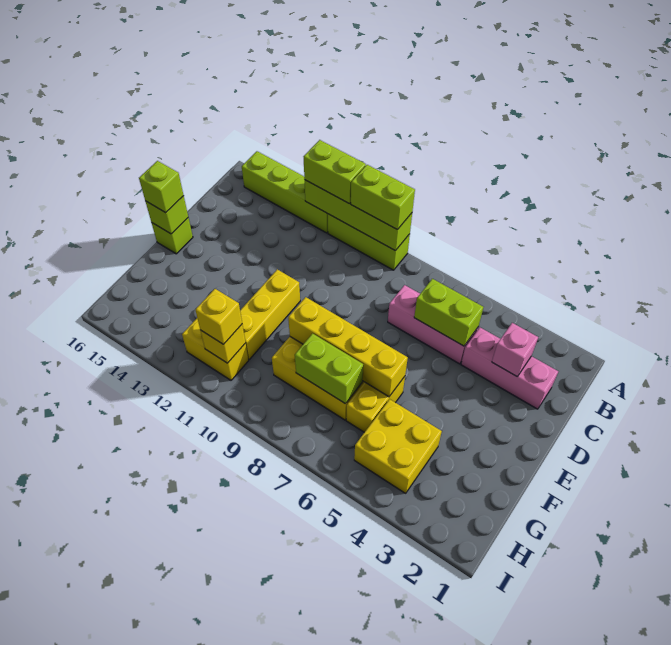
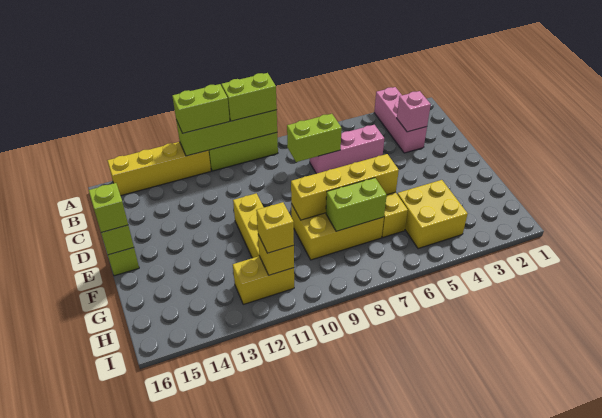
lime brick A12:A15 level 1 -> yellow brick A12:A15 level 1
pink brick C2:C4 level 1 -> pink brick A3:C3 level 1
lime brick C5:C6 level 2 -> lime brick C7:C8 level 2

